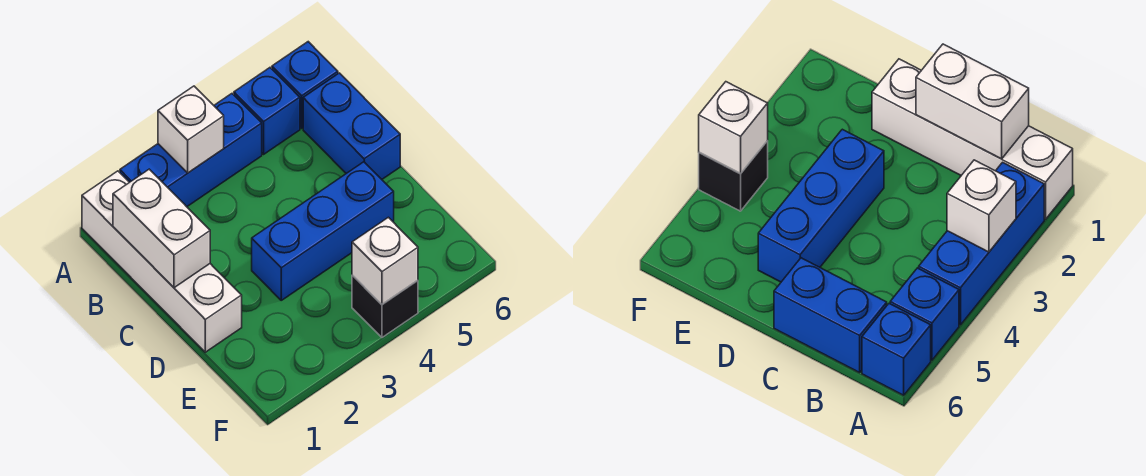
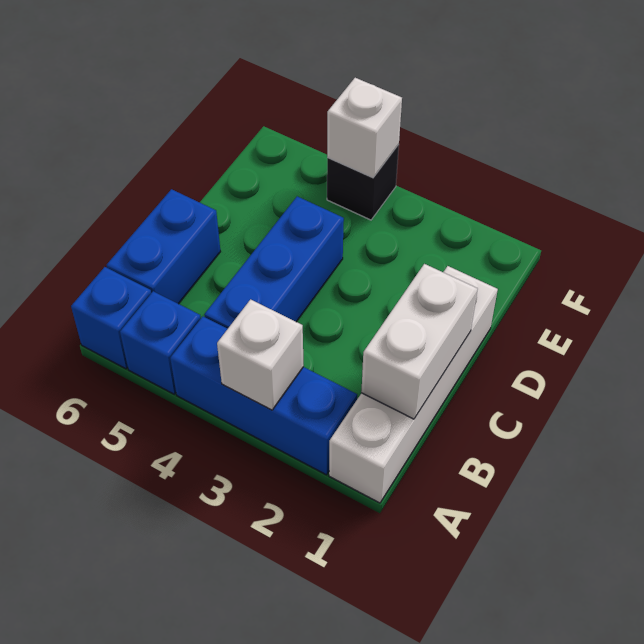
blue brick D3:D5 level 1 -> blue brick B4:D4 level 1

